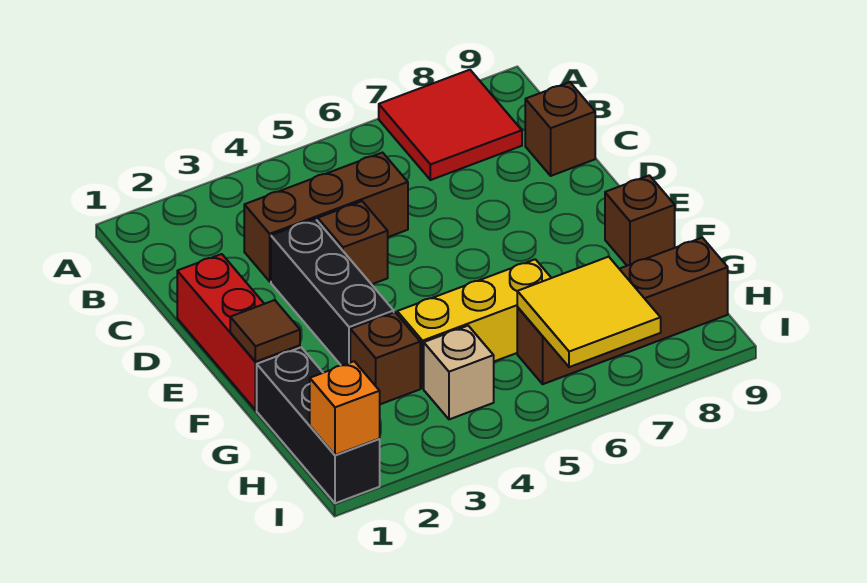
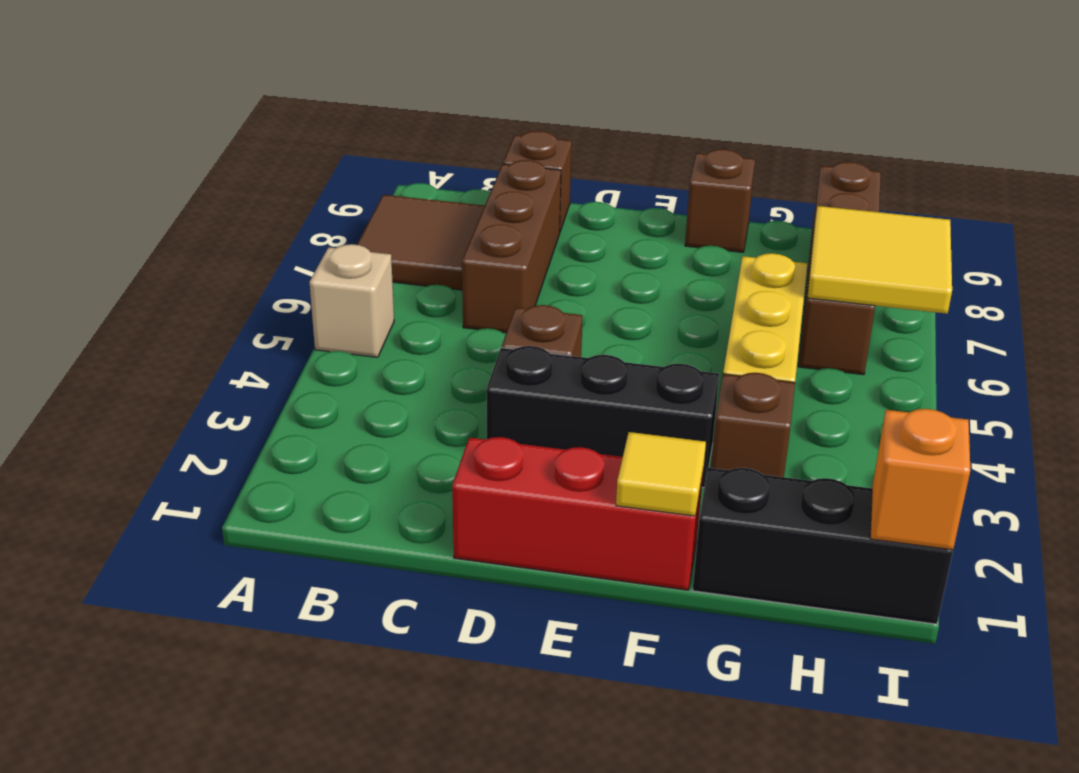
red tile A7:B8 level 1 -> brown tile A7:B8 level 1
brown brick C3:C5 level 1 -> brown brick C6:C8 level 1
brown tile F1 level 2 -> yellow tile F1 level 2
tan brick H4 level 1 -> tan brick A5 level 1

